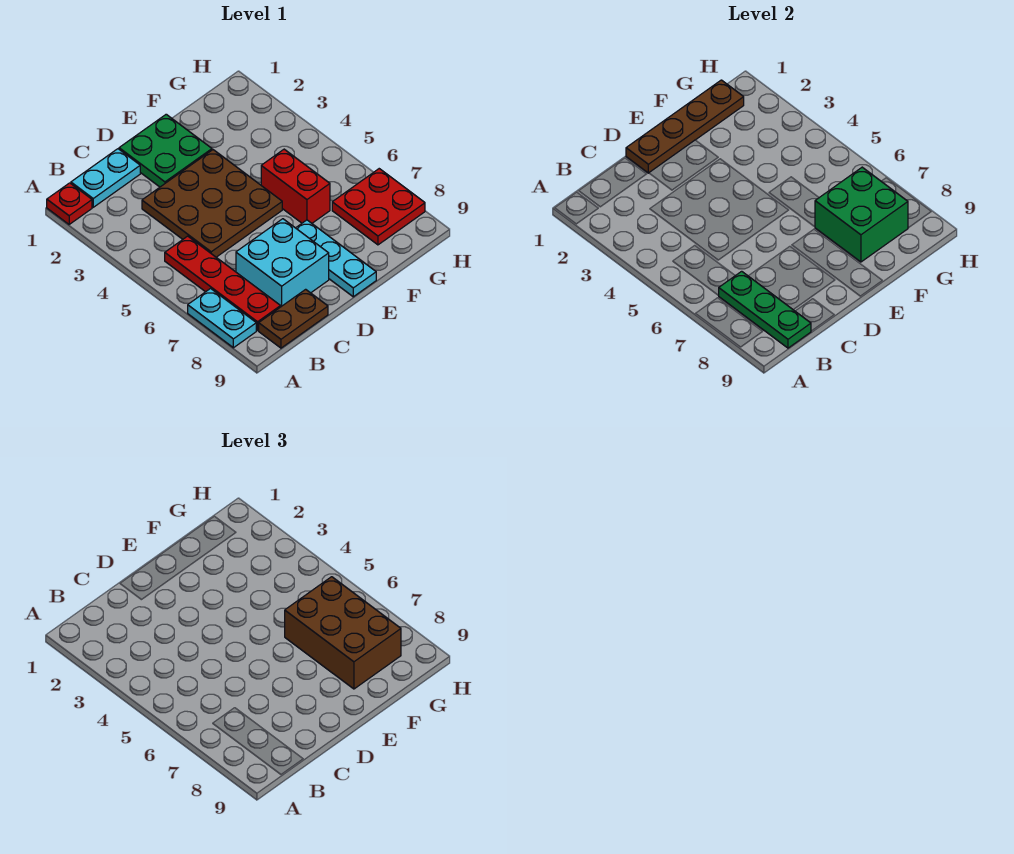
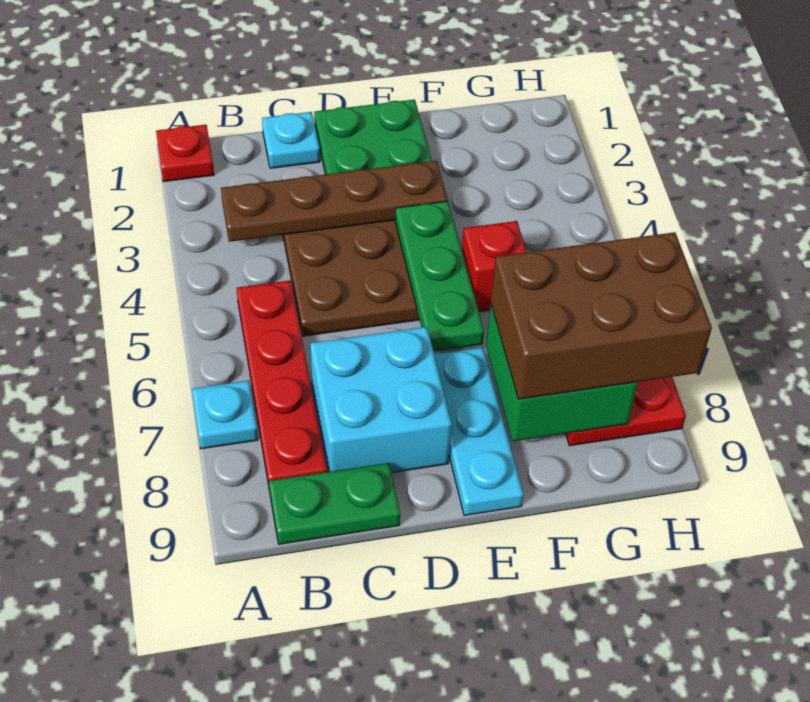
cyan plate A7:A8 level 1 -> cyan plate A7 level 1
cyan plate B1:C1 level 1 -> cyan plate C1 level 1
green plate B7:B9 level 2 -> green plate E4:E6 level 2
brown plate B9:C9 level 1 -> green plate B9:C9 level 1
brown plate D1:G1 level 2 -> brown plate B3:E3 level 2
red brick F5:F6 level 1 -> red brick F5 level 1
brown brick F6:G8 level 3 -> brown brick F7:H8 level 3

